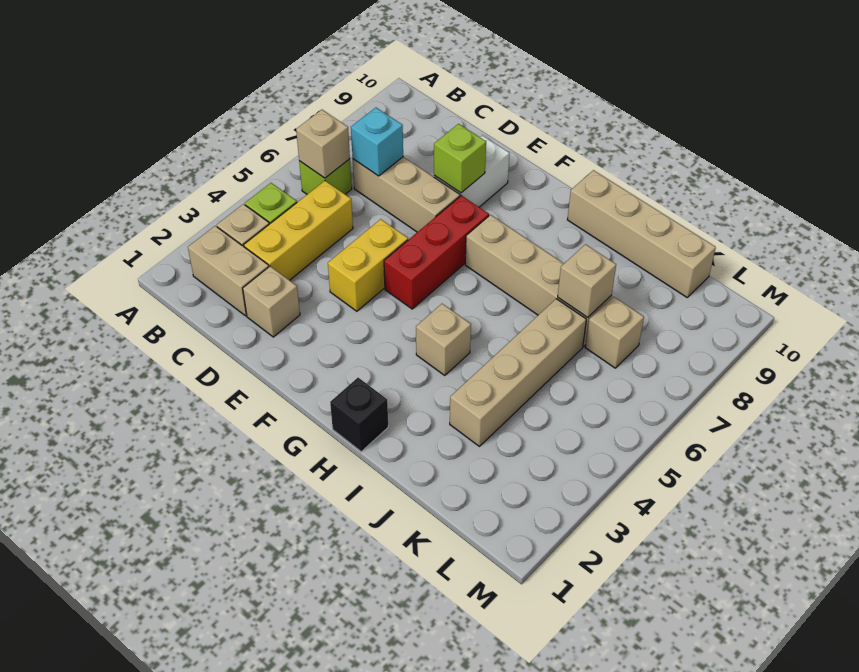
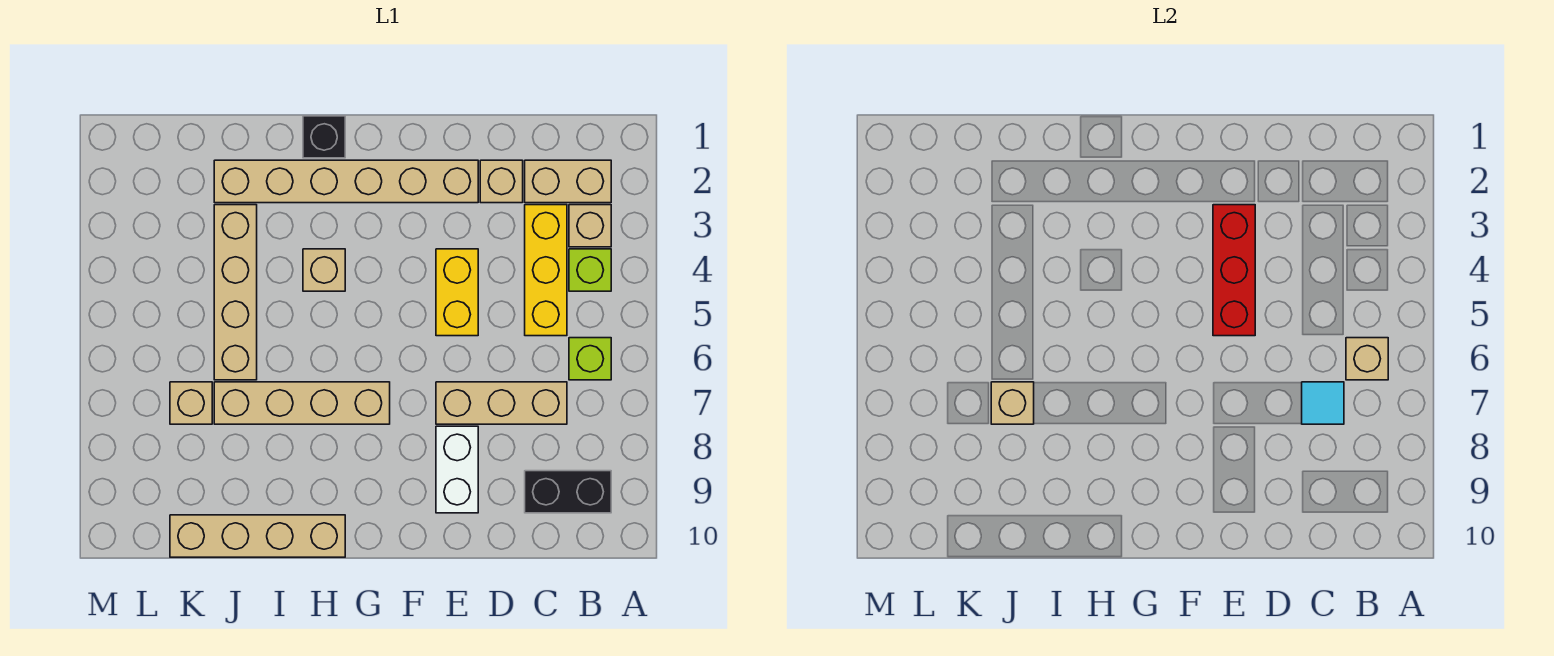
none -> black brick B9:C9 level 1
cyan brick C7 level 2 -> cyan tile C7 level 2
none -> tan brick E2:J2 level 1
lime brick E8 level 2 -> none
red brick F5:F7 level 1 -> red brick E3:E5 level 2

